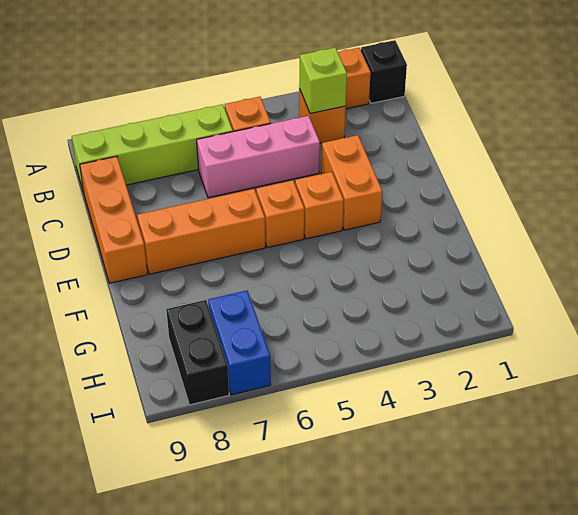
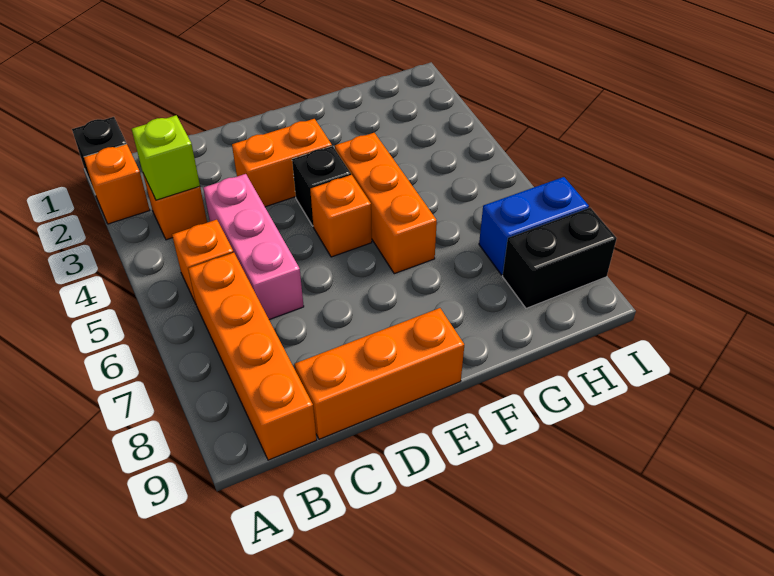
lime brick B6:B9 level 1 -> orange brick B6:B9 level 1
orange brick E4 level 1 -> black brick E4 level 1
orange brick E6:E8 level 1 -> orange brick F4:F6 level 1

